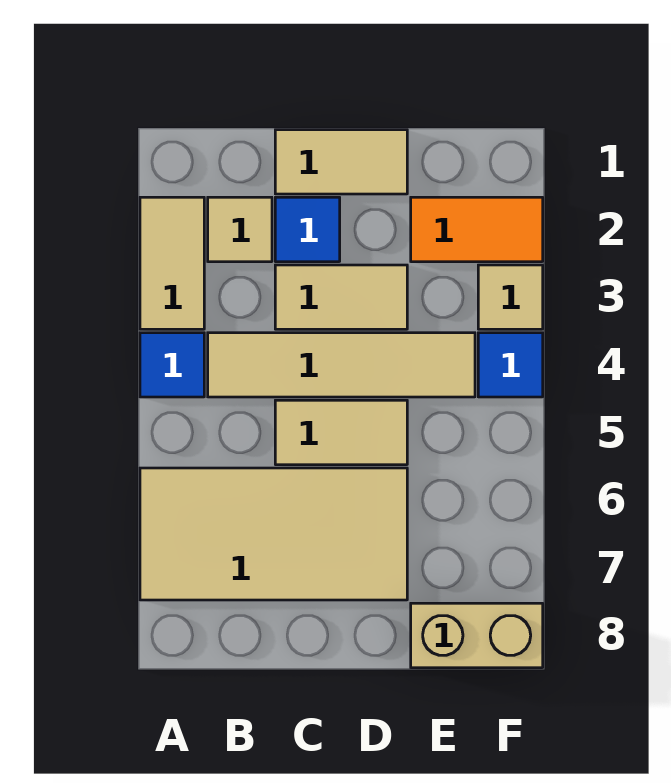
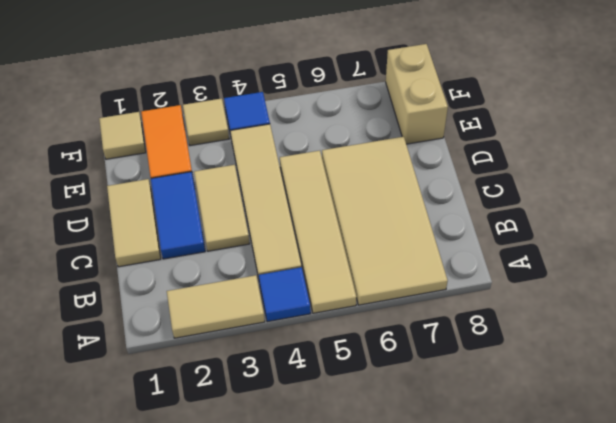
tan tile B2 level 1 -> tan tile F1 level 1
blue tile C2 level 1 -> blue tile C2:D2 level 1
tan tile C5:D5 level 1 -> tan tile A5:D5 level 1

